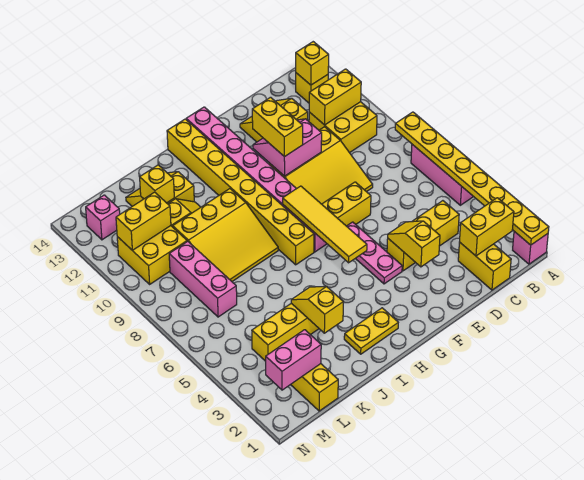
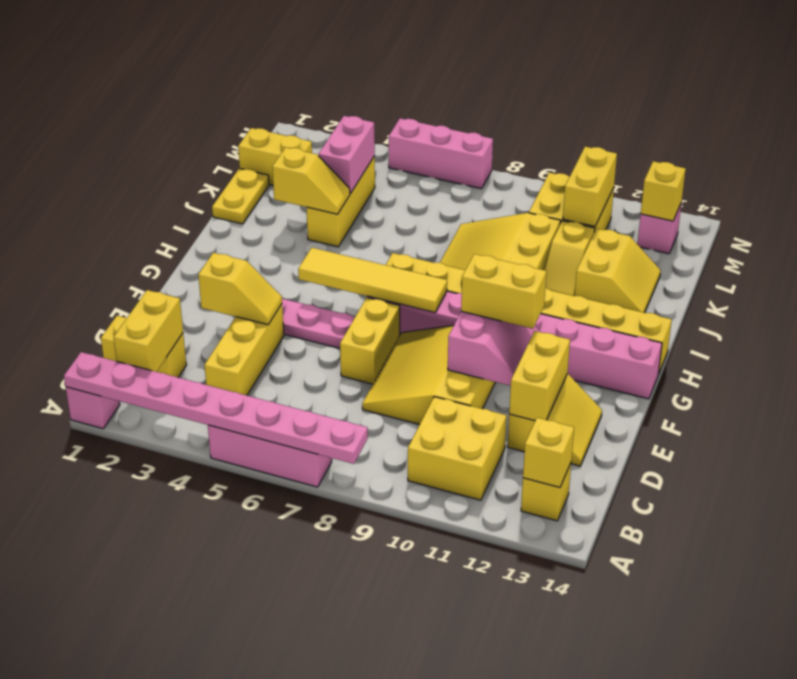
yellow plate A1:A8 level 2 -> pink plate A1:A8 level 2
yellow brick B11:C11 level 2 -> yellow brick D12:E12 level 2
yellow plate H2:I2 level 1 -> yellow plate J1:K1 level 1
yellow brick K12 level 2 -> yellow brick M13 level 2
pink brick L2:M2 level 2 -> pink brick K4:L4 level 2
pink brick L7:L9 level 1 -> pink brick N5:N7 level 1

